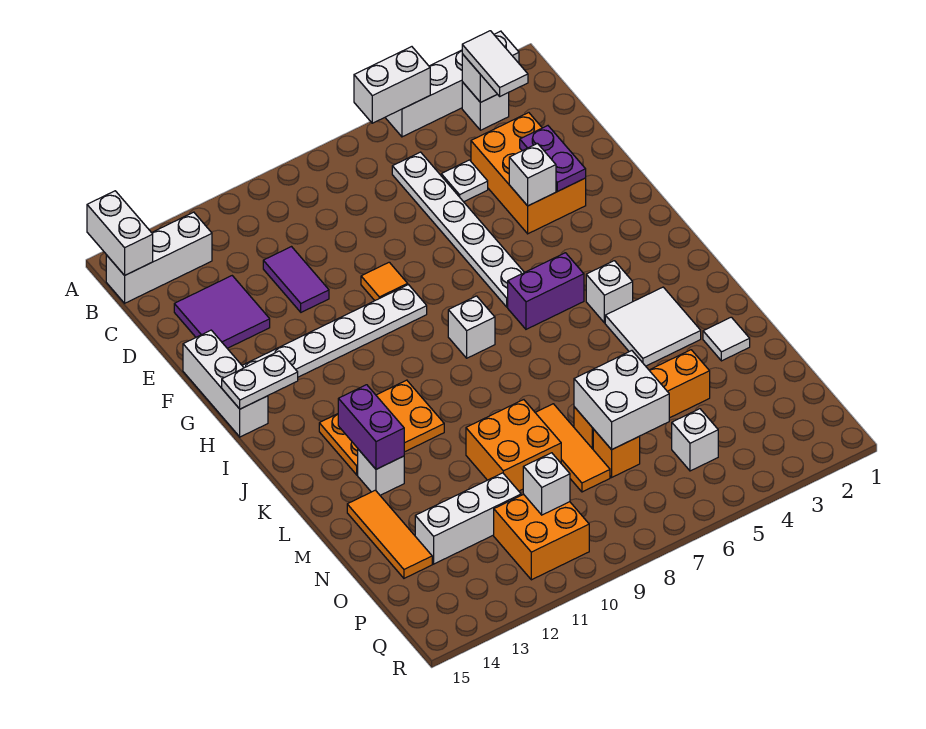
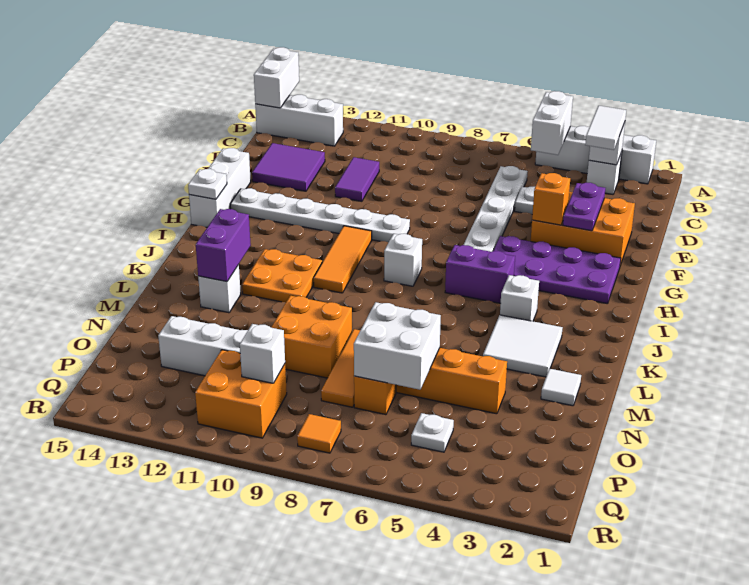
white brick A5:A6 level 2 -> white brick A5:B5 level 2
orange brick D3:F4 level 1 -> orange brick E2:F4 level 1
white brick F4 level 2 -> orange brick F4 level 2
orange tile F9 level 1 -> orange tile Q8 level 1
none -> purple plate G2:H5 level 1
white plate H14:H15 level 2 -> white plate H15 level 2
orange plate J11:K13 level 1 -> orange plate J11:K12 level 1
orange tile M14:O14 level 1 -> orange tile H10:J10 level 1
white brick P5 level 1 -> white plate P5 level 1

